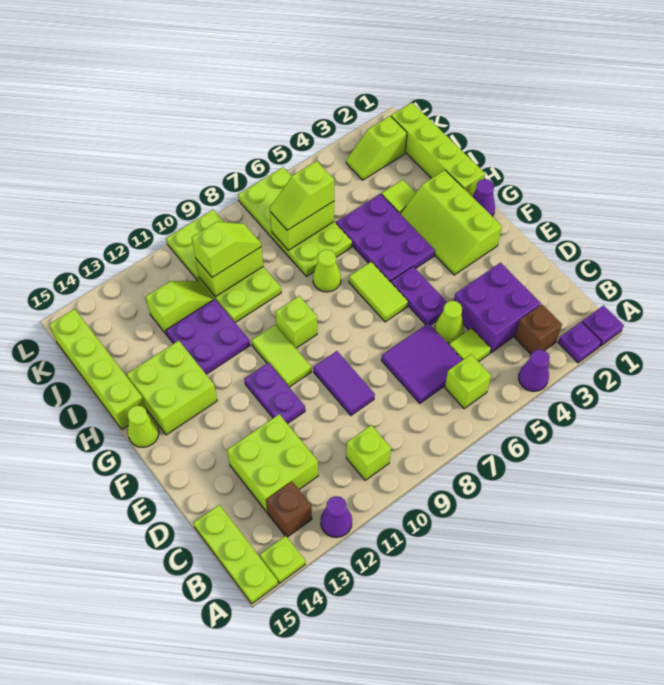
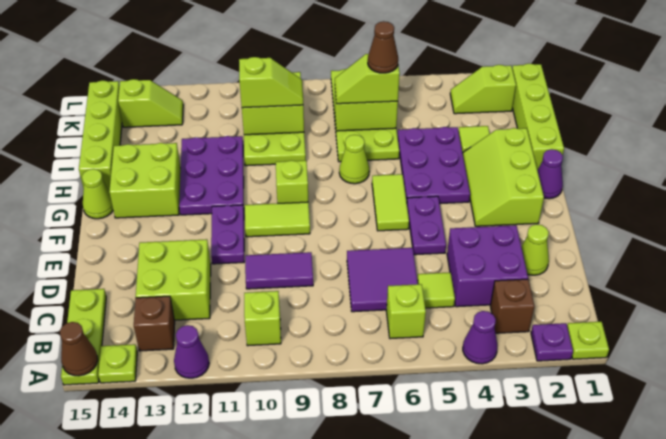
purple plate A1 level 1 -> lime plate A1 level 1
none -> brown cone A15 level 2
lime cone D5 level 1 -> lime cone D2 level 1
purple tile D9:E9 level 1 -> purple tile D9:D10 level 1
lime tile F10:G10 level 1 -> lime tile F9:F10 level 1
purple plate H11:I12 level 1 -> purple plate G11:I12 level 1
none -> brown cone J6 level 4
lime slope J11:J12 level 1 top 12 -> lime slope K13:K14 level 1 top 14

